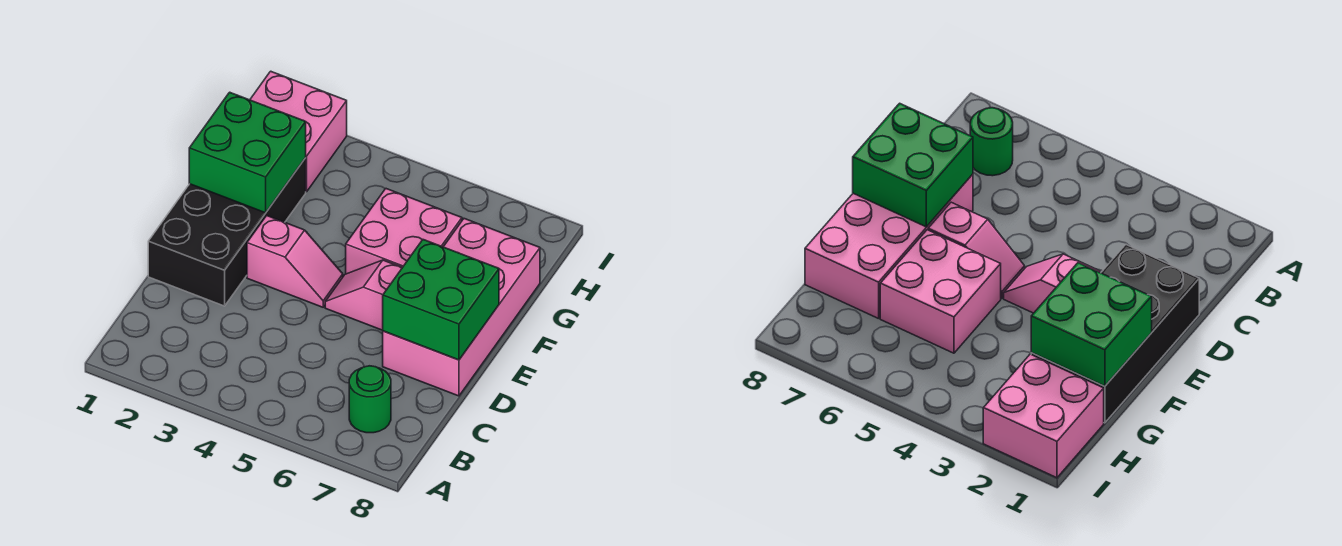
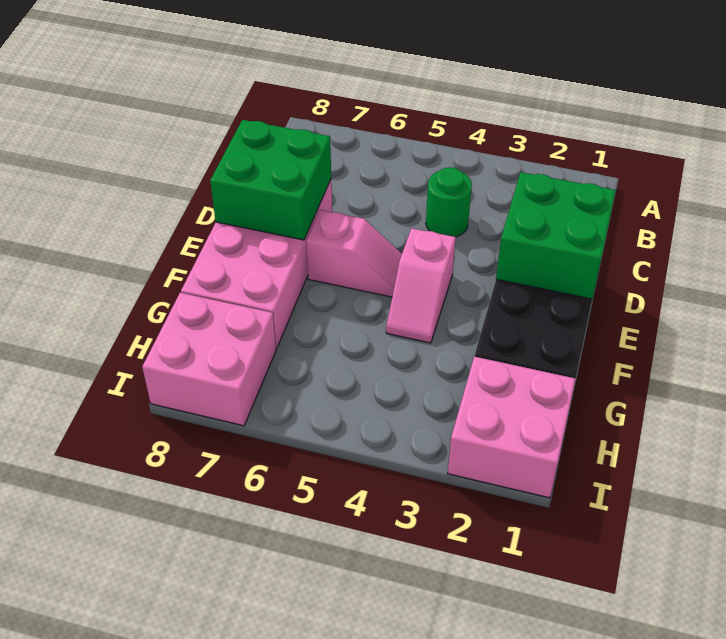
green round brick B7 level 1 -> green round brick C4 level 1
pink slope E3:E4 level 1 top 3 -> pink slope E4:F4 level 1 top E
green brick F1:G2 level 2 -> green brick D1:E2 level 2
pink brick F5:G6 level 1 -> pink brick H7:I8 level 1

